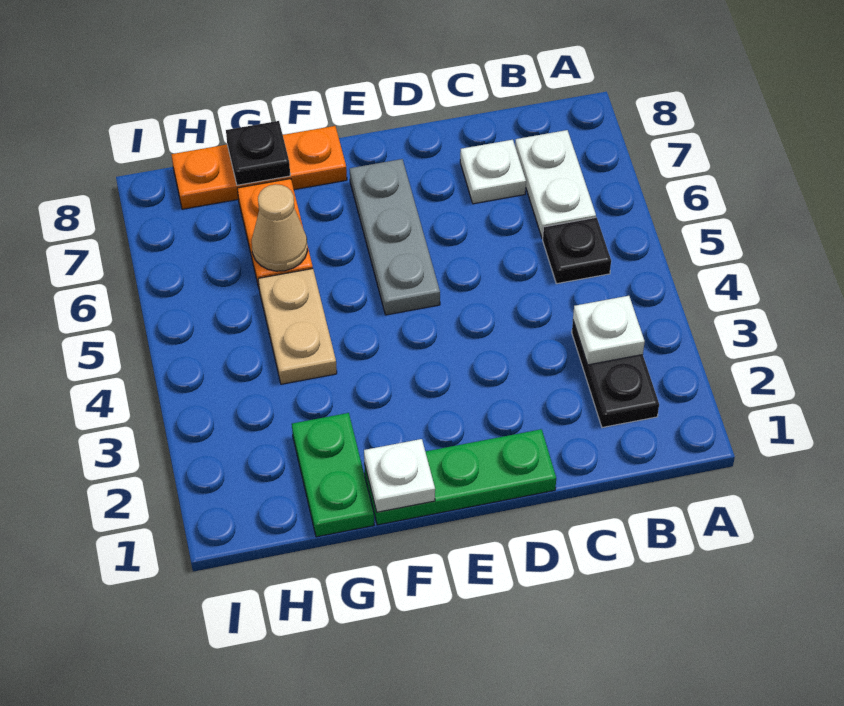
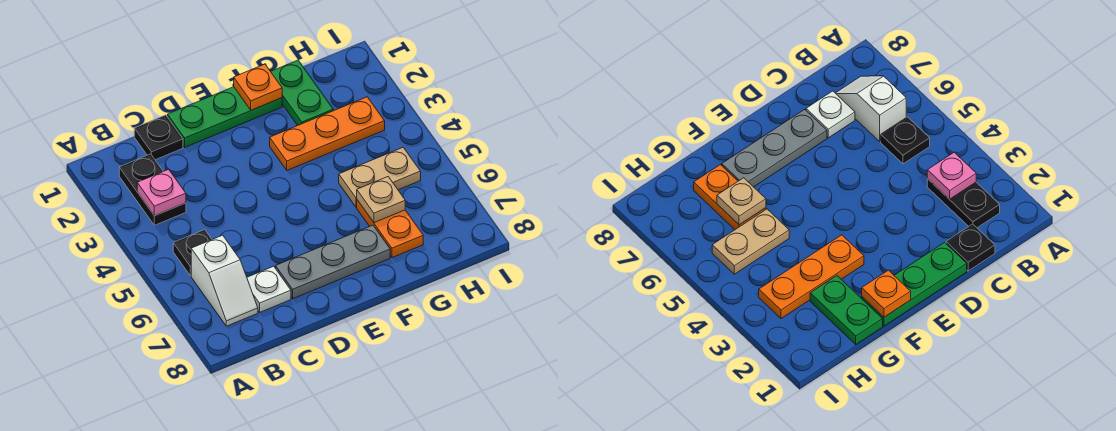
white plate B3 level 2 -> pink plate B3 level 2
white plate B6:B7 level 1 -> white slope B6:B7 level 1 top 6
grey plate E5:E7 level 1 -> grey plate D7:F7 level 1
white plate F1 level 2 -> orange plate F1 level 2
orange plate F8:H8 level 1 -> orange plate F3:H3 level 1
tan plate G4:G5 level 1 -> tan plate G5:H5 level 1
tan cone G6 level 2 -> tan plate G6 level 2
black plate G8 level 2 -> black plate C1 level 1

